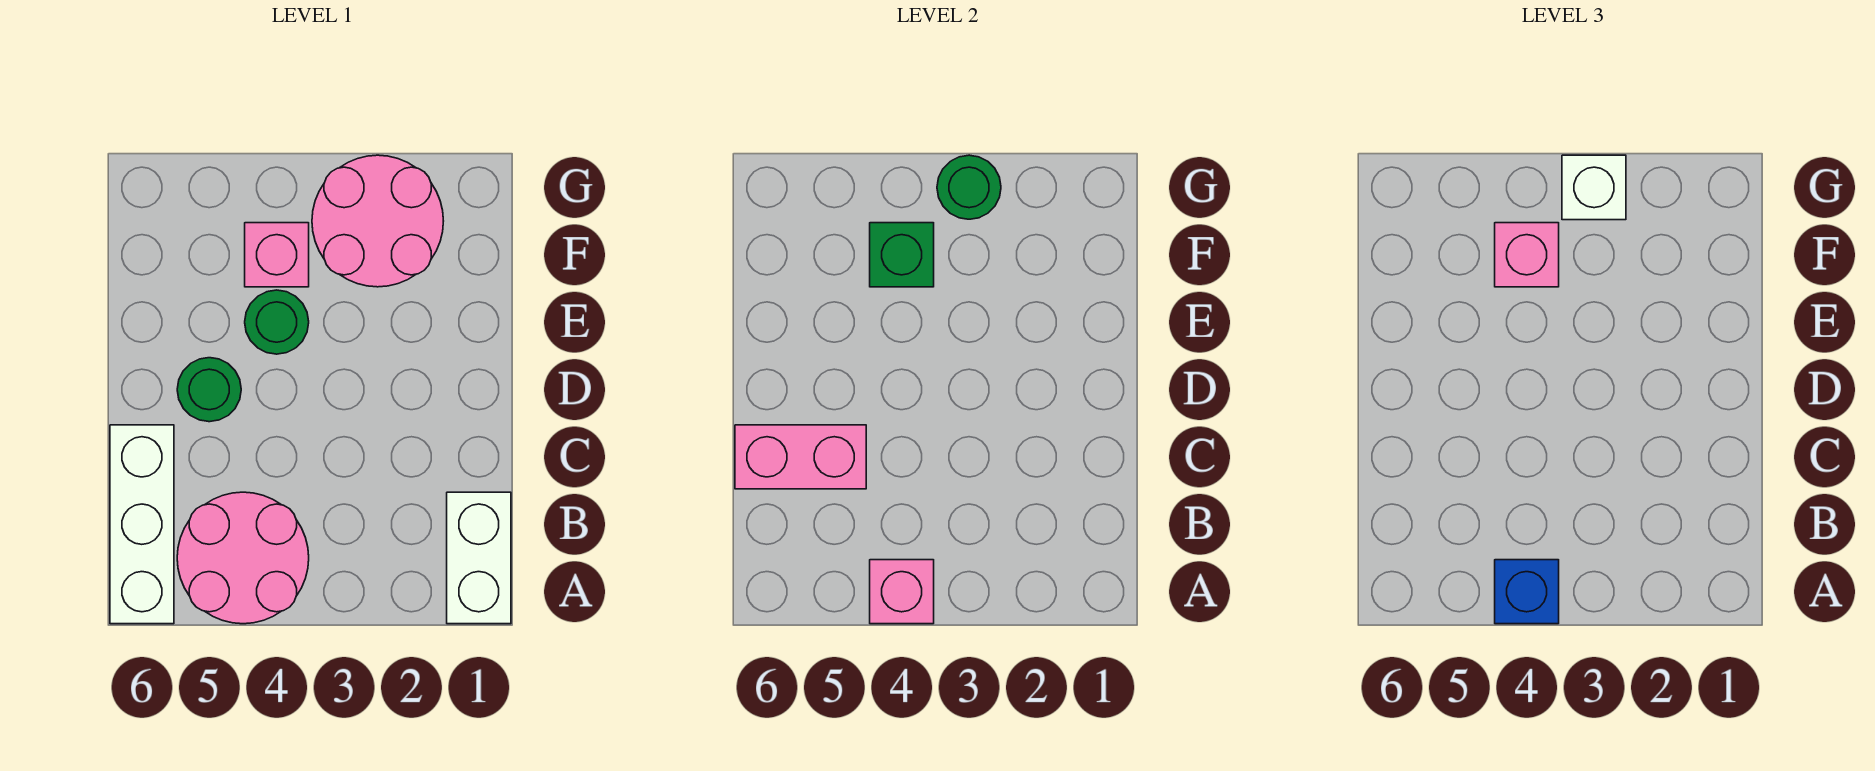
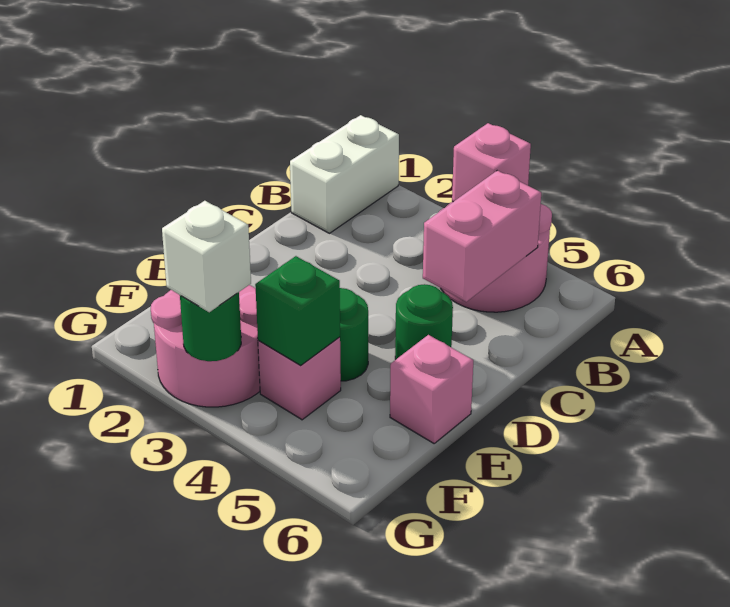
blue brick A4 level 3 -> none
white brick A6:C6 level 1 -> none
pink brick C5:C6 level 2 -> pink brick B5:C5 level 2
pink brick F4 level 3 -> pink brick E6 level 1

